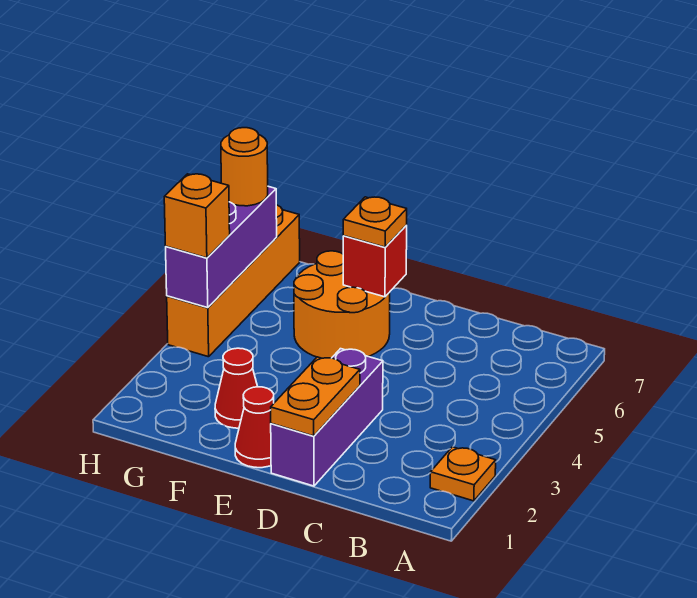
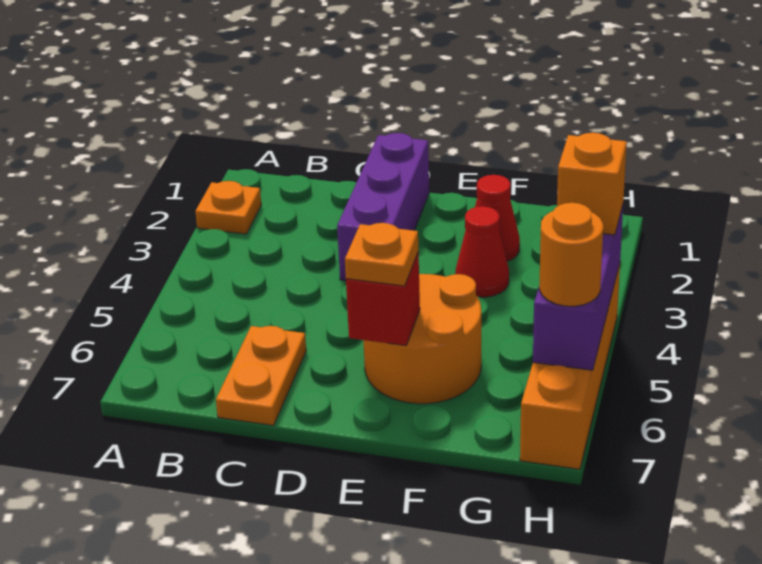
orange plate D1:D2 level 2 -> orange plate C6:C7 level 1
red cone E1 level 1 -> red cone F3 level 1

